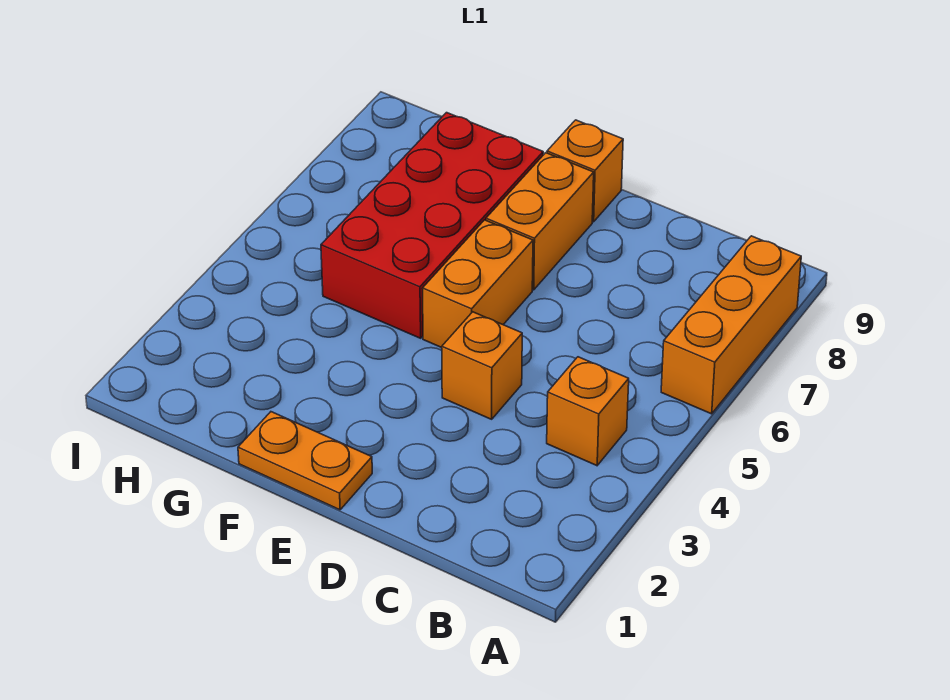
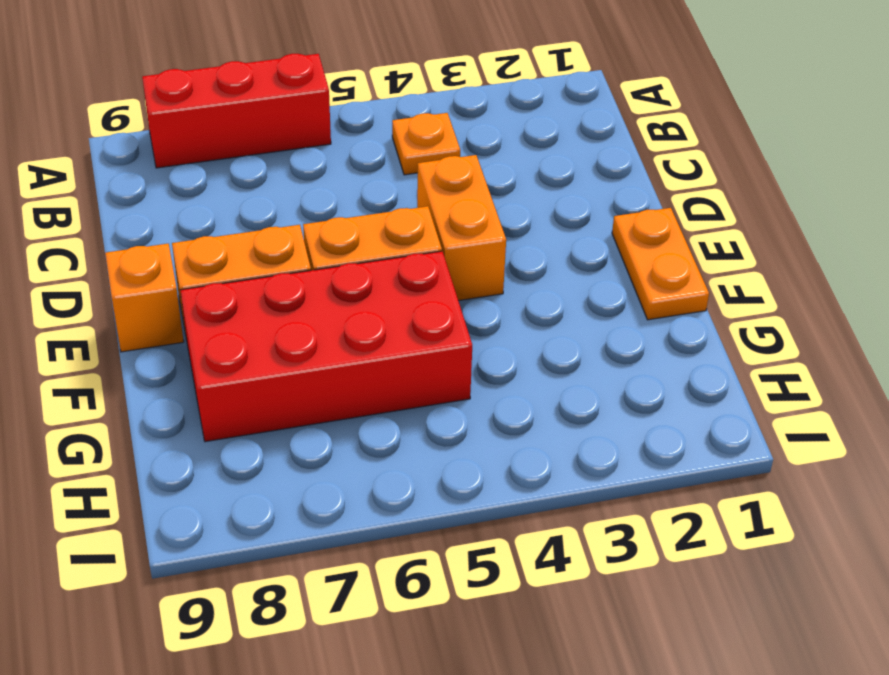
orange brick A6:A8 level 1 -> red brick A6:A8 level 1
orange brick B4 level 1 -> orange plate B4 level 1
orange brick D4 level 1 -> orange brick D4:E4 level 1

